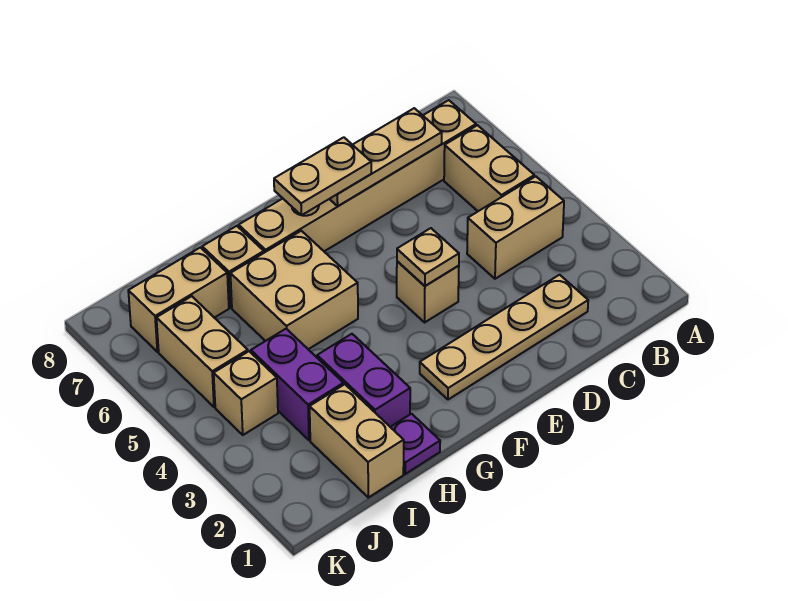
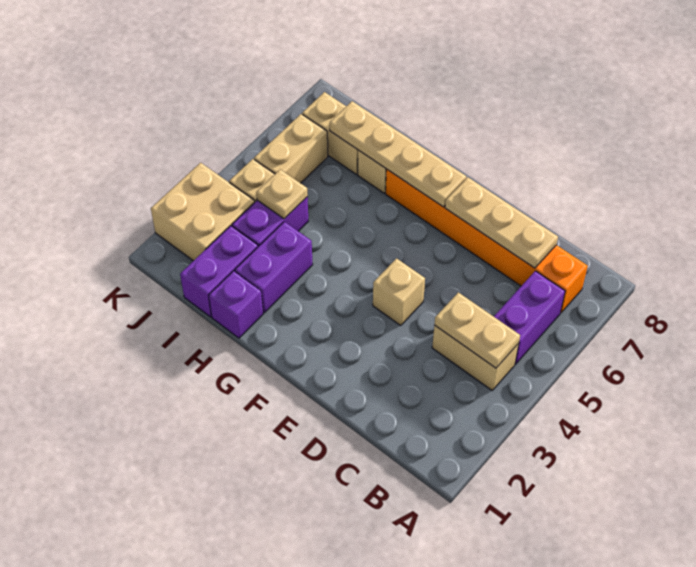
tan brick B5:B6 level 1 -> purple brick B5:B6 level 1
tan brick B7:G7 level 1 -> orange brick B7:G7 level 1
tan plate C2:F2 level 1 -> tan plate F7:I7 level 2
tan plate E4 level 2 -> tan plate I4 level 2
tan plate E7:F7 level 3 -> tan plate B4:C4 level 2
tan brick G5:H6 level 1 -> tan brick J2:K3 level 1
purple plate H1 level 1 -> purple brick H1 level 1
tan brick I1:I2 level 1 -> purple brick I1:I2 level 1

